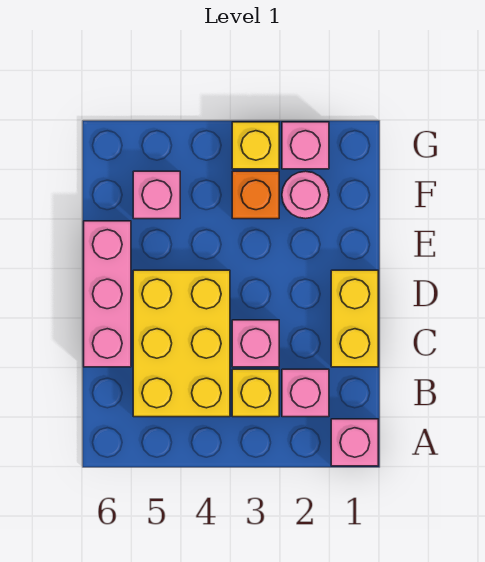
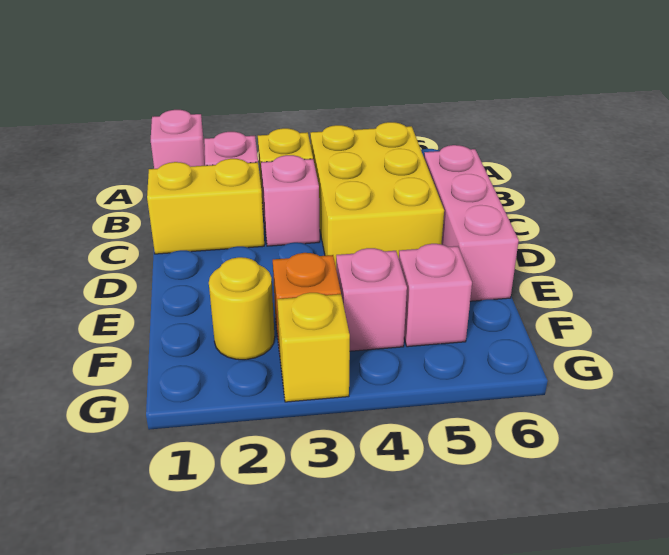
yellow brick C1:D1 level 1 -> yellow brick C1:C2 level 1
pink round brick F2 level 1 -> yellow round brick F2 level 1
pink brick G2 level 1 -> pink brick F4 level 1

